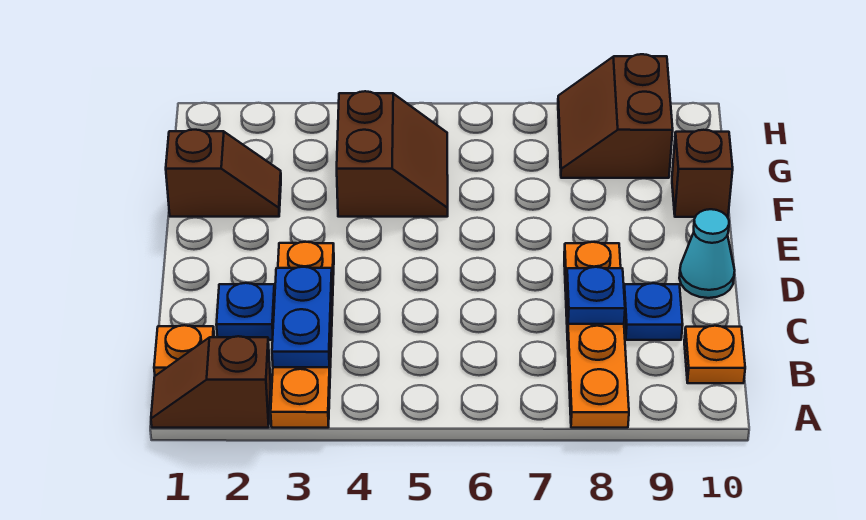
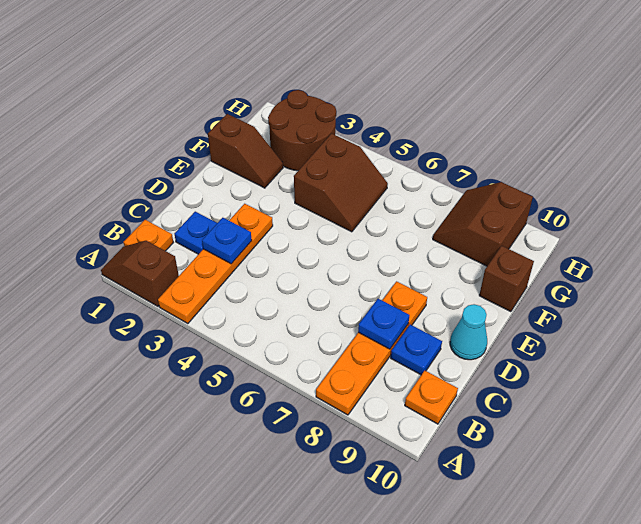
blue plate B3:C3 level 2 -> blue plate C3 level 2
none -> brown round brick G2:H3 level 1

